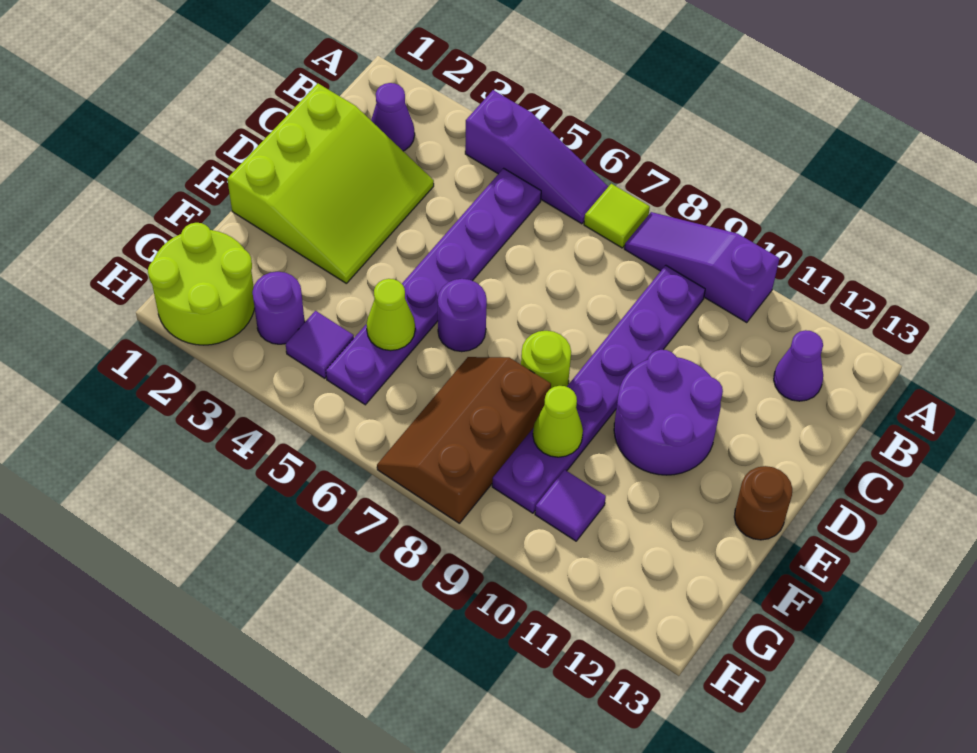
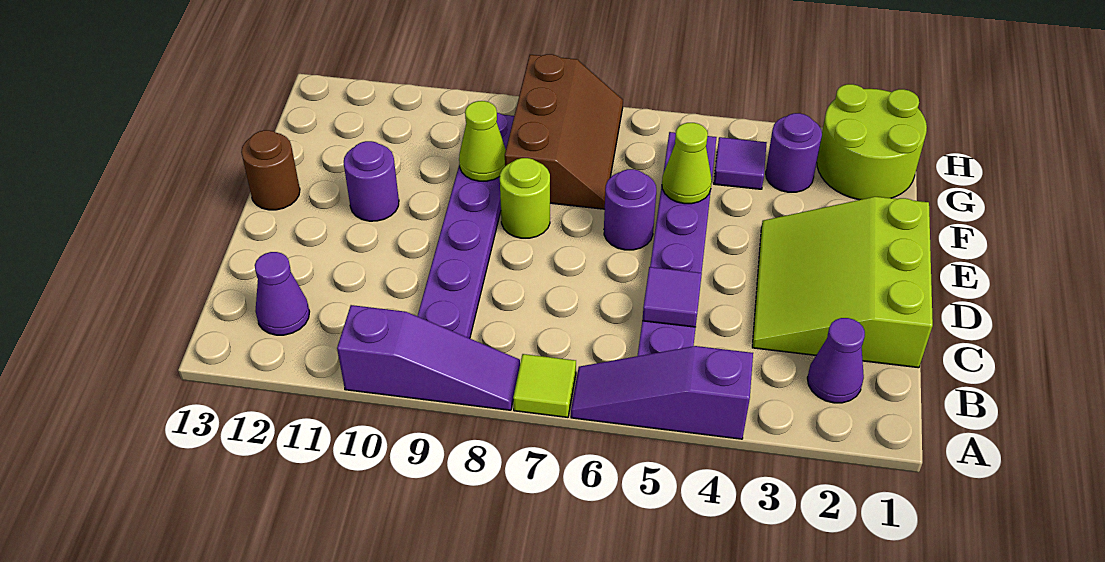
purple round brick D10:E11 level 1 -> purple round brick E11 level 1
purple tile G10 level 1 -> purple tile C5 level 2

